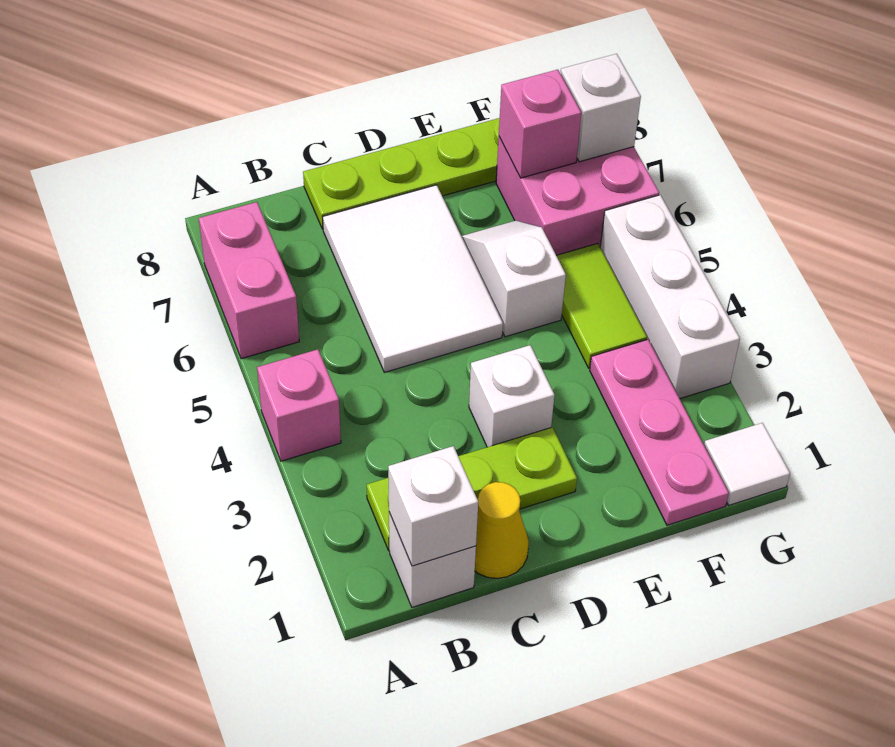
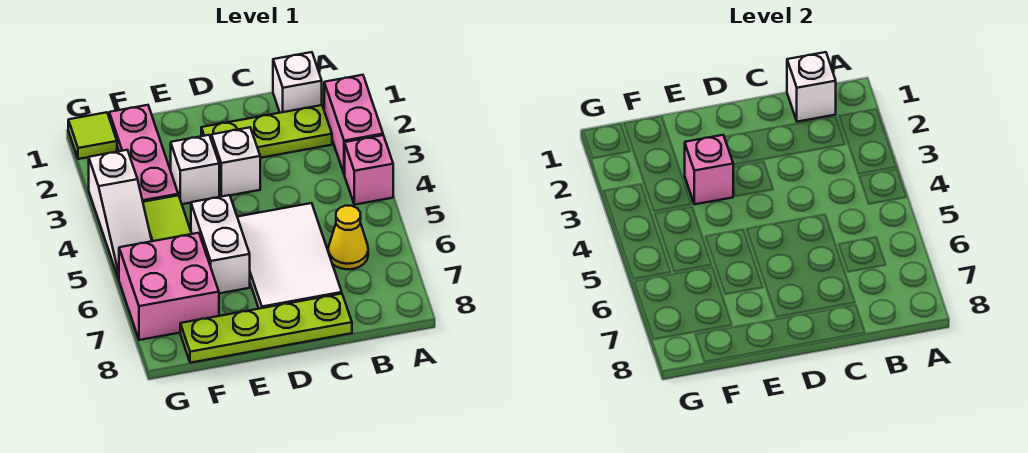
pink brick A6:A7 level 1 -> pink brick A2:A3 level 1
yellow cone C1 level 1 -> yellow cone B6 level 1
white slope E5:E6 level 1 top 5 -> white brick E5:E6 level 1
pink brick F7 level 2 -> pink brick E3 level 2
white tile G1 level 1 -> lime tile G1 level 1
white brick G3:G5 level 1 -> white slope G3:G5 level 1 top 3
white brick G7 level 2 -> white brick E3 level 1

